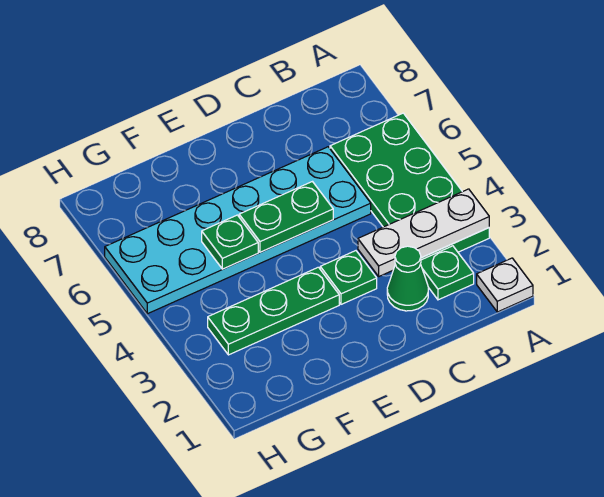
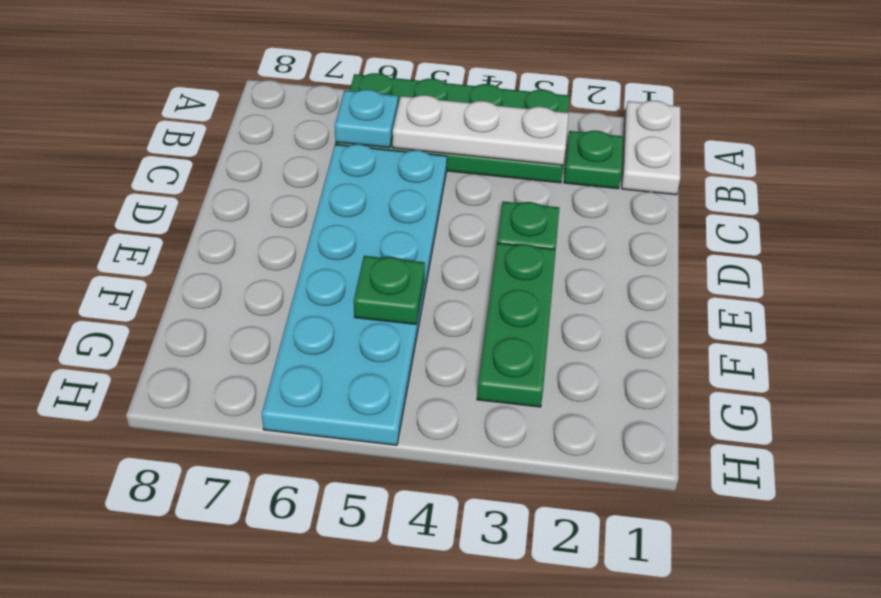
white plate A1 level 1 -> white plate A1:B1 level 1
white plate A3:C3 level 2 -> white plate B3:B5 level 2
none -> cyan plate B6 level 2
green cone C2 level 1 -> none
green plate D5:E5 level 2 -> none

